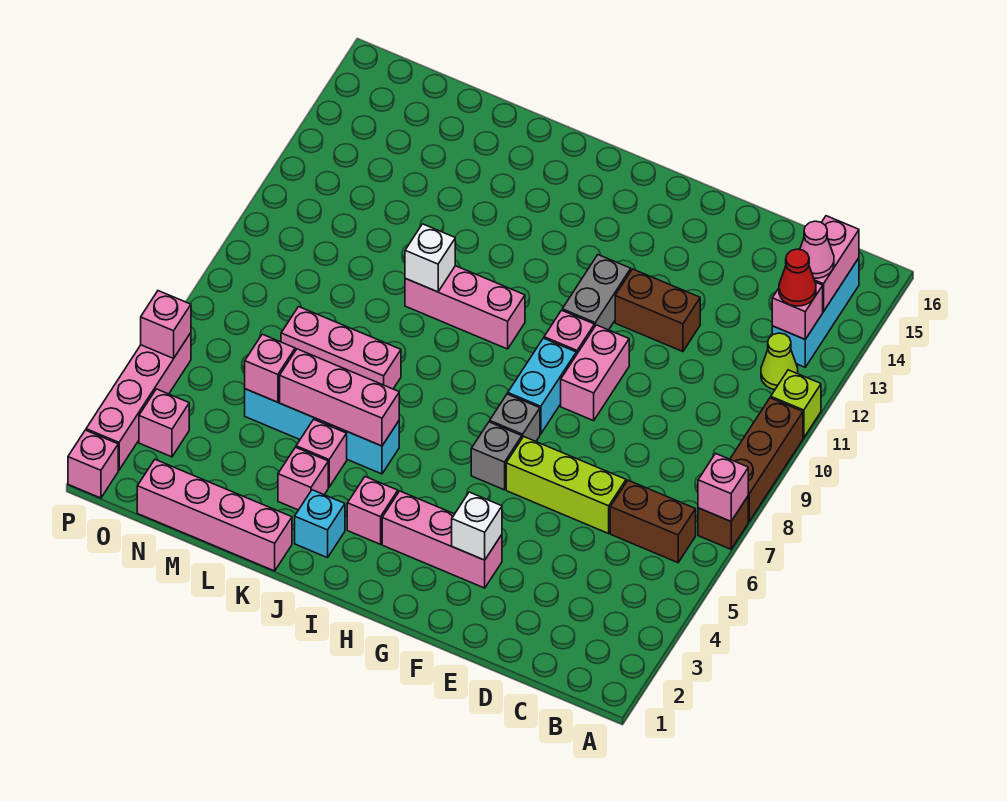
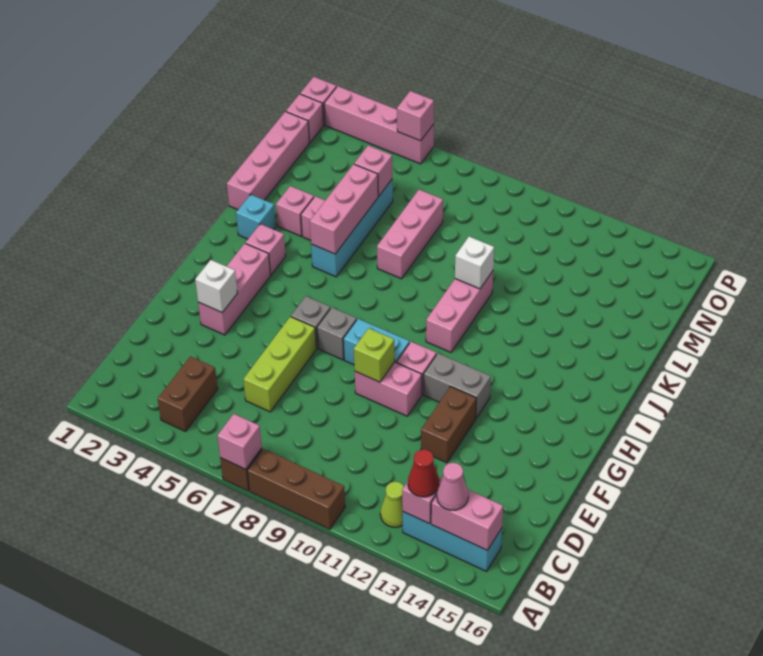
lime brick A11 level 1 -> lime brick F9 level 2
brown brick B6:C6 level 1 -> brown brick B4:C4 level 1
pink brick O3 level 1 -> pink brick O1 level 1

